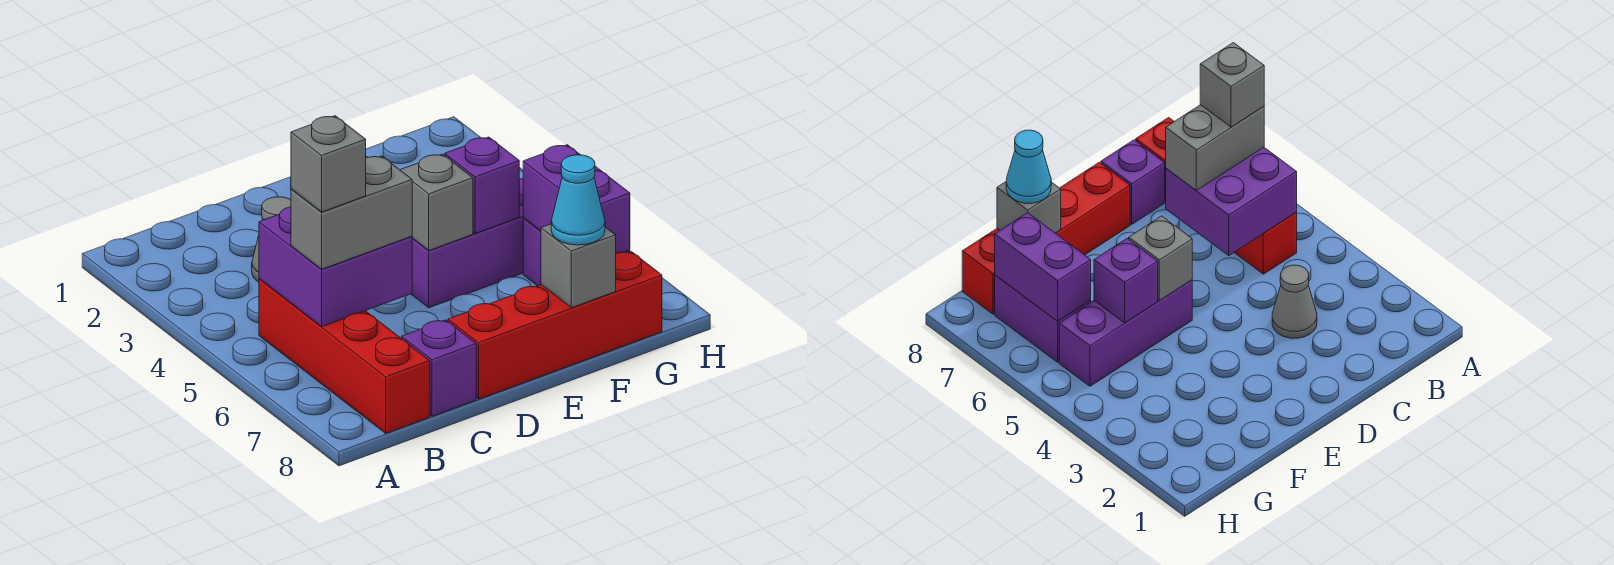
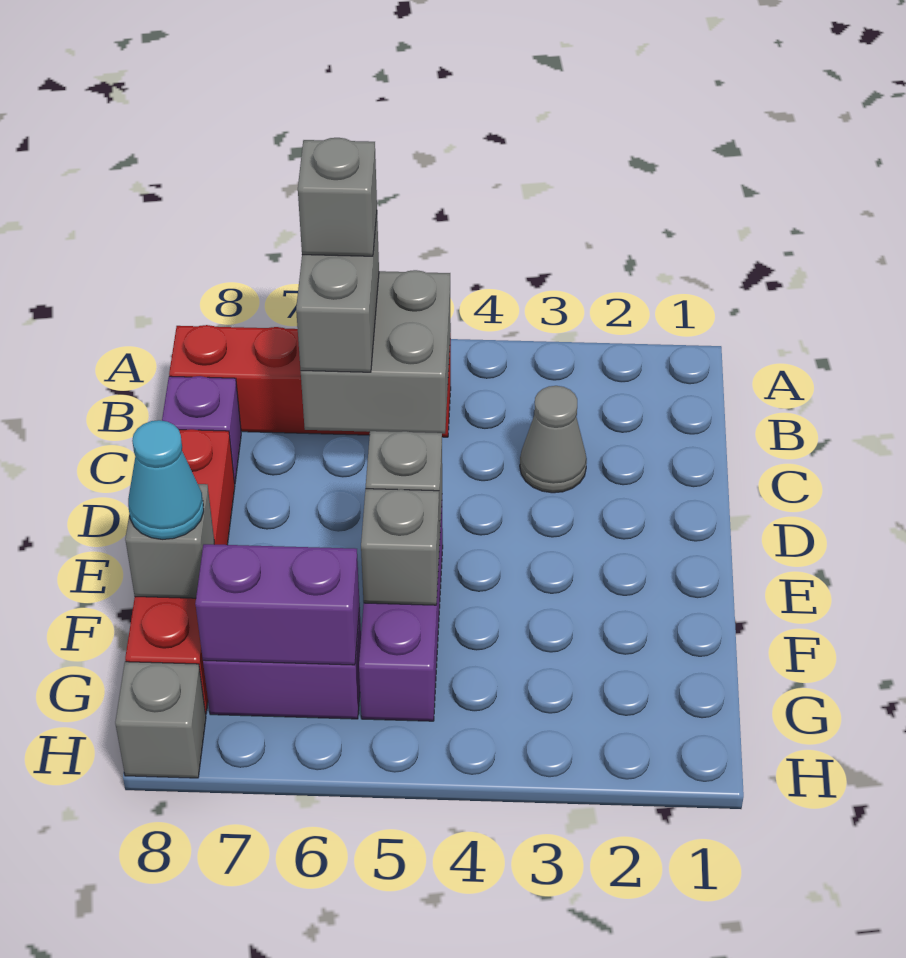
purple brick B5:C6 level 2 -> grey brick B5:C6 level 2
purple brick F5 level 2 -> grey brick F5 level 2
none -> grey brick H8 level 1

